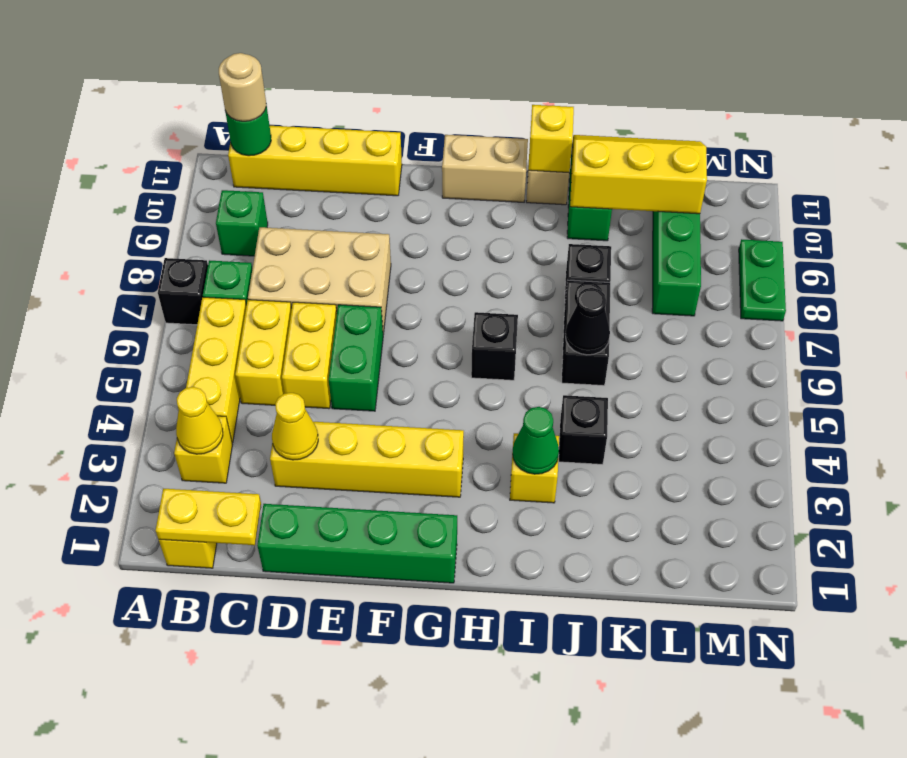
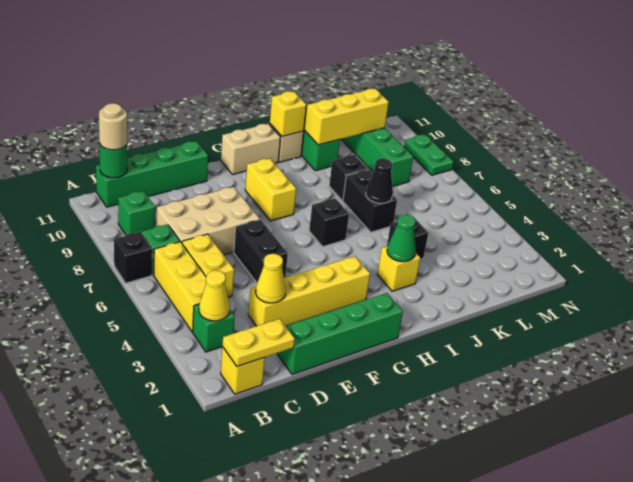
yellow brick B3 level 1 -> green brick B3 level 1
yellow brick B11:E11 level 1 -> green brick B11:E11 level 1
yellow brick D5:D6 level 1 -> yellow brick G8:G9 level 1
green brick E5:E6 level 1 -> black brick E5:E6 level 1

